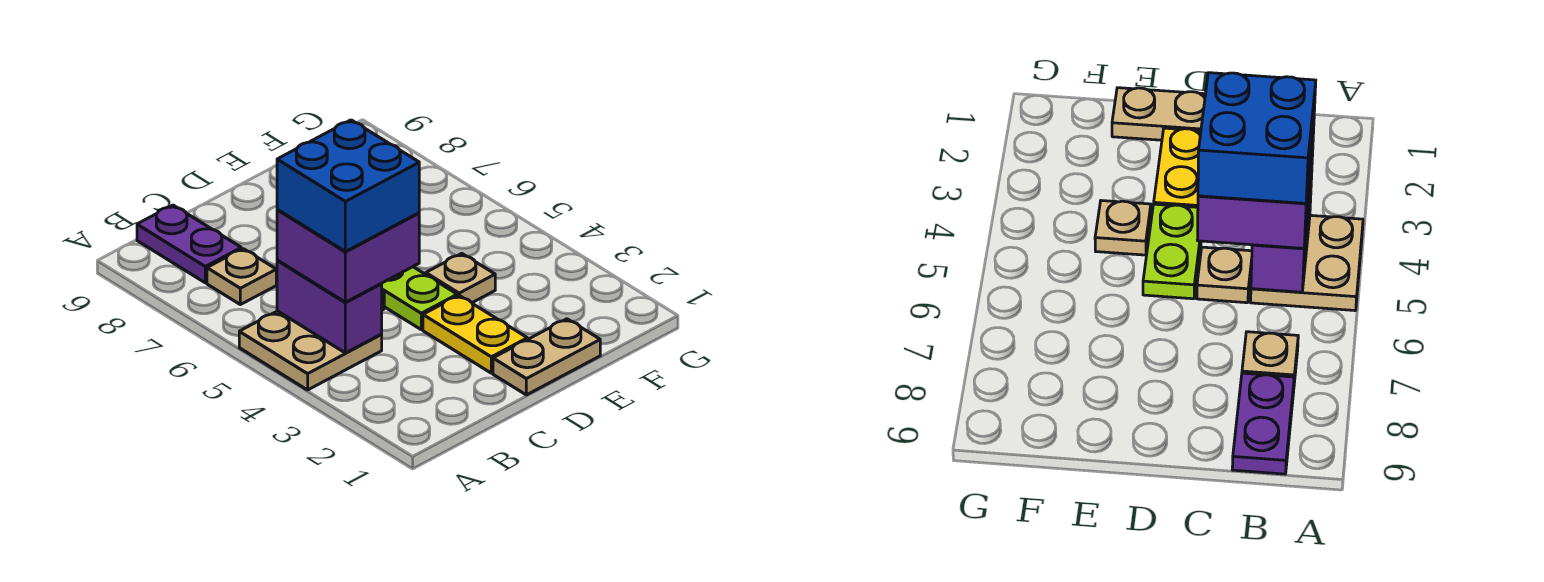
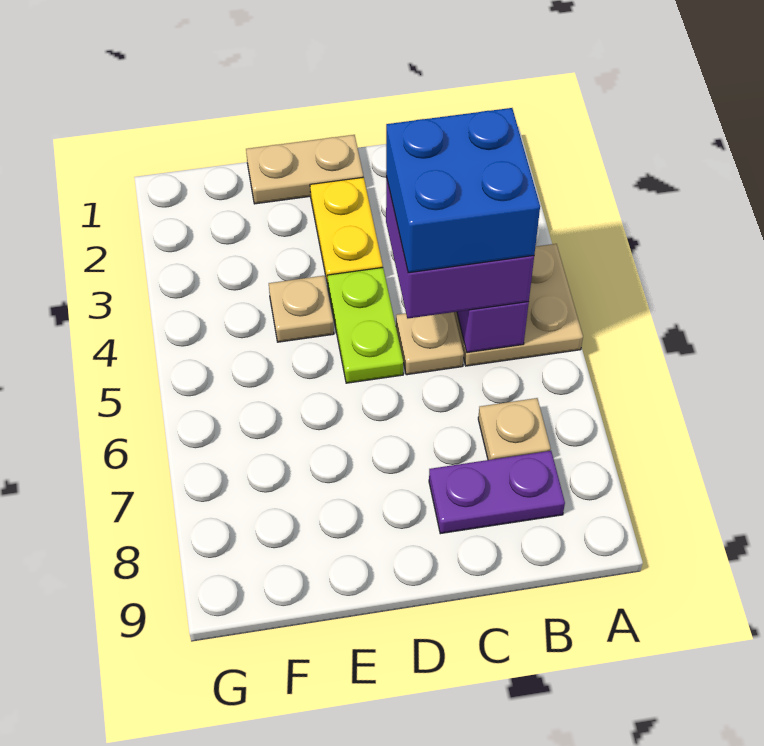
purple plate B8:B9 level 1 -> purple plate B8:C8 level 1

